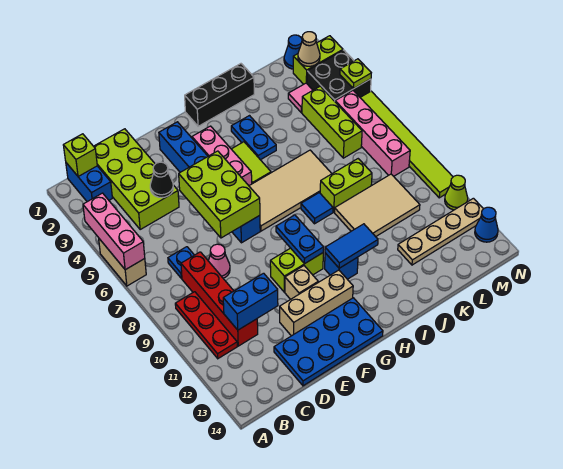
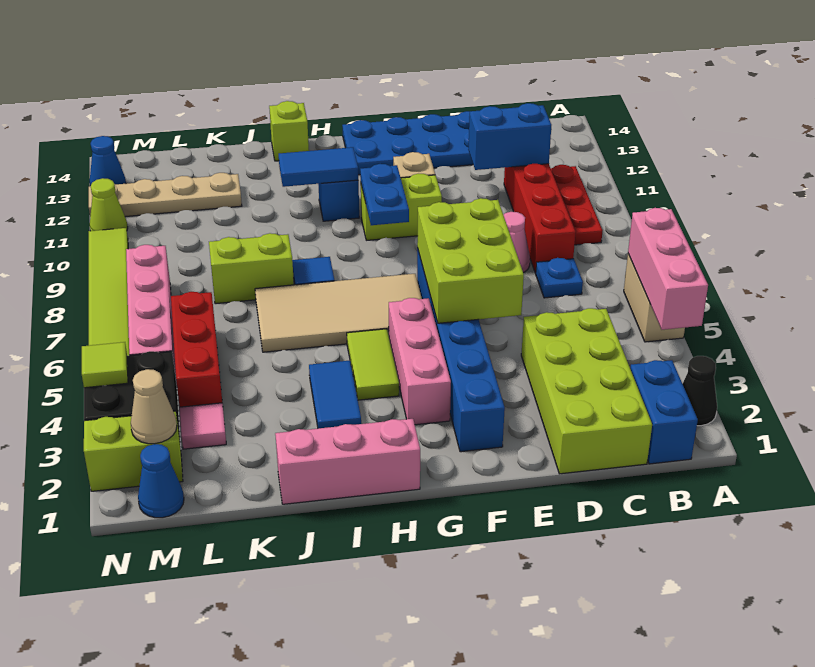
lime brick B1 level 2 -> lime brick I14 level 1
black cone D4 level 2 -> black cone A2 level 1
tan brick E12:G12 level 1 -> none
black brick H1:J1 level 1 -> pink brick H1:J1 level 1
blue plate I3:I4 level 1 -> blue tile I3:I4 level 1
tan tile J9:L10 level 1 -> none
lime brick L4:L6 level 1 -> red brick L4:L6 level 1
lime plate N4 level 2 -> lime tile N4 level 2

